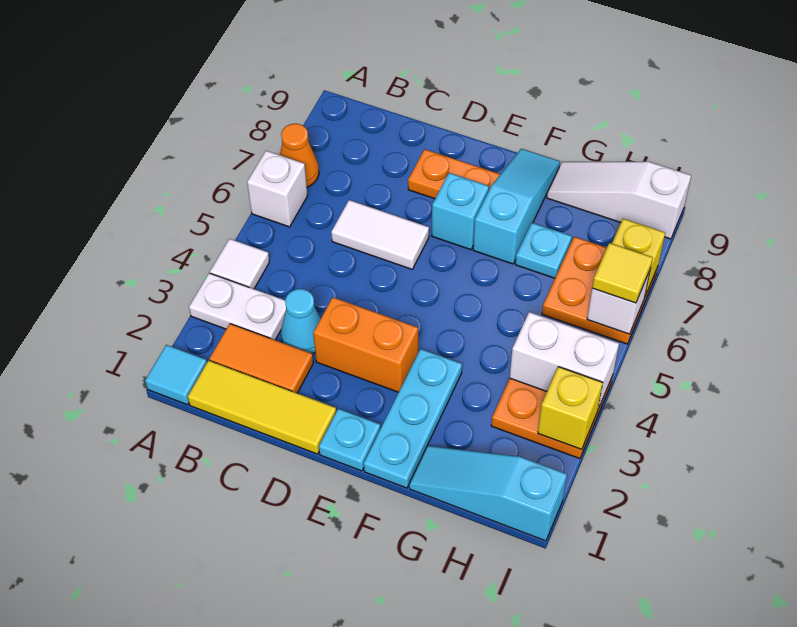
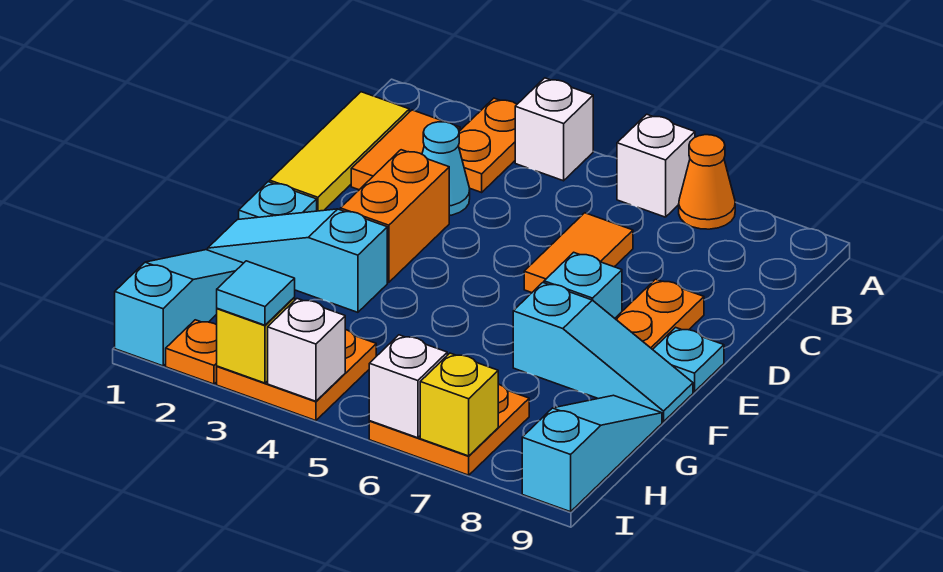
cyan tile A1 level 1 -> cyan tile I3 level 3
white plate A3:B3 level 1 -> orange plate A3:B3 level 1
white tile A4 level 1 -> white brick A4 level 1
white tile C6:D6 level 1 -> orange tile C6:D6 level 1
cyan plate F1:F3 level 1 -> cyan slope F1:F3 level 1 top 3
cyan plate G7 level 1 -> cyan plate E9 level 1
white slope G9:I9 level 1 top I -> cyan slope G9:I9 level 1 top I
white brick H4:I4 level 2 -> white brick I4 level 2
none -> orange plate I2 level 1
yellow tile I6 level 3 -> none

